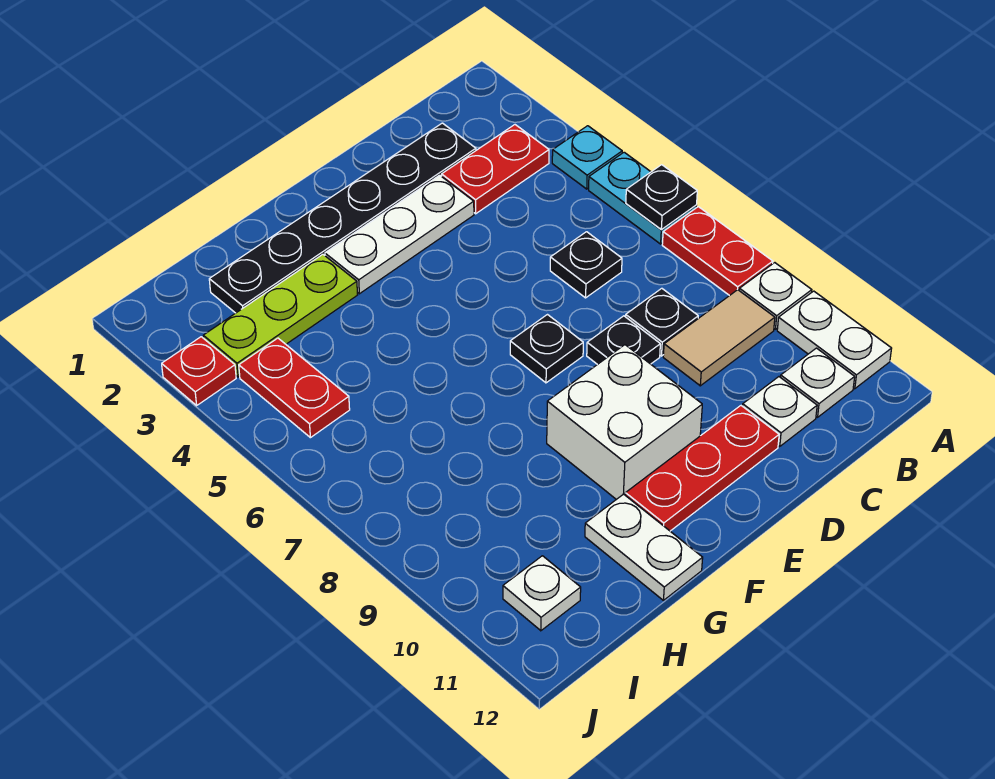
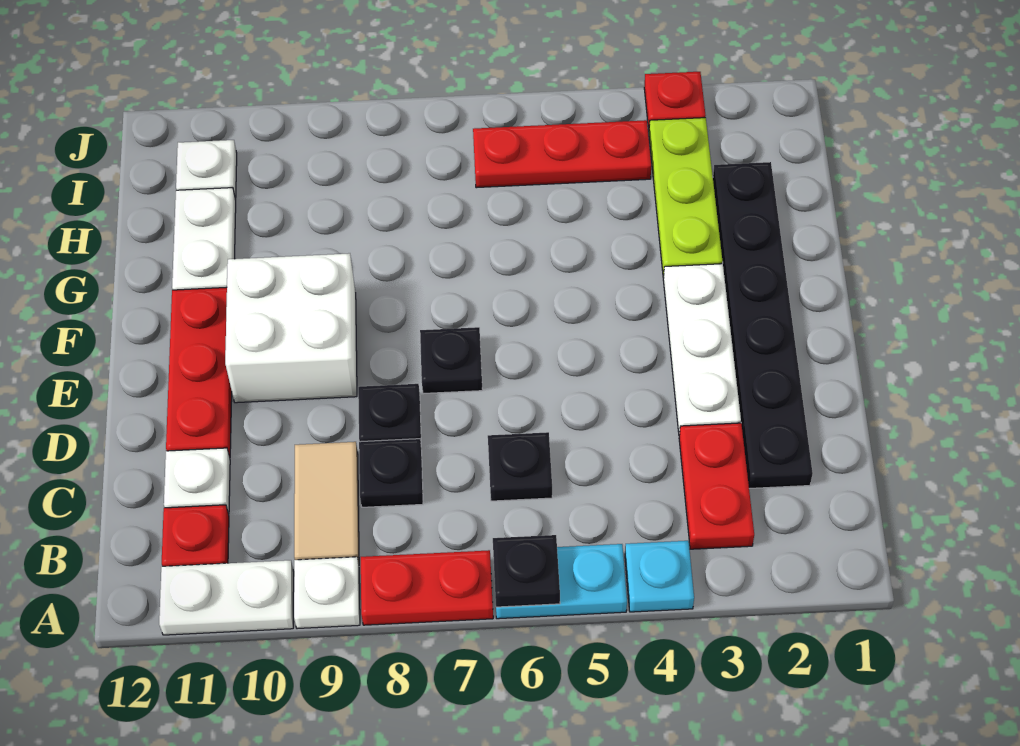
white plate B11 level 1 -> red plate B11 level 1
white plate G11:G12 level 1 -> white plate G11:H11 level 1
red plate I4:I5 level 1 -> red plate I4:I6 level 1

